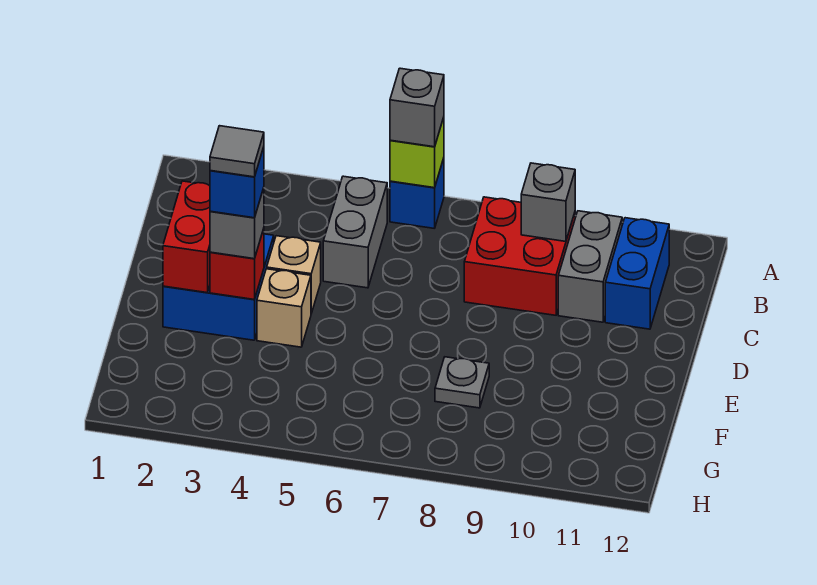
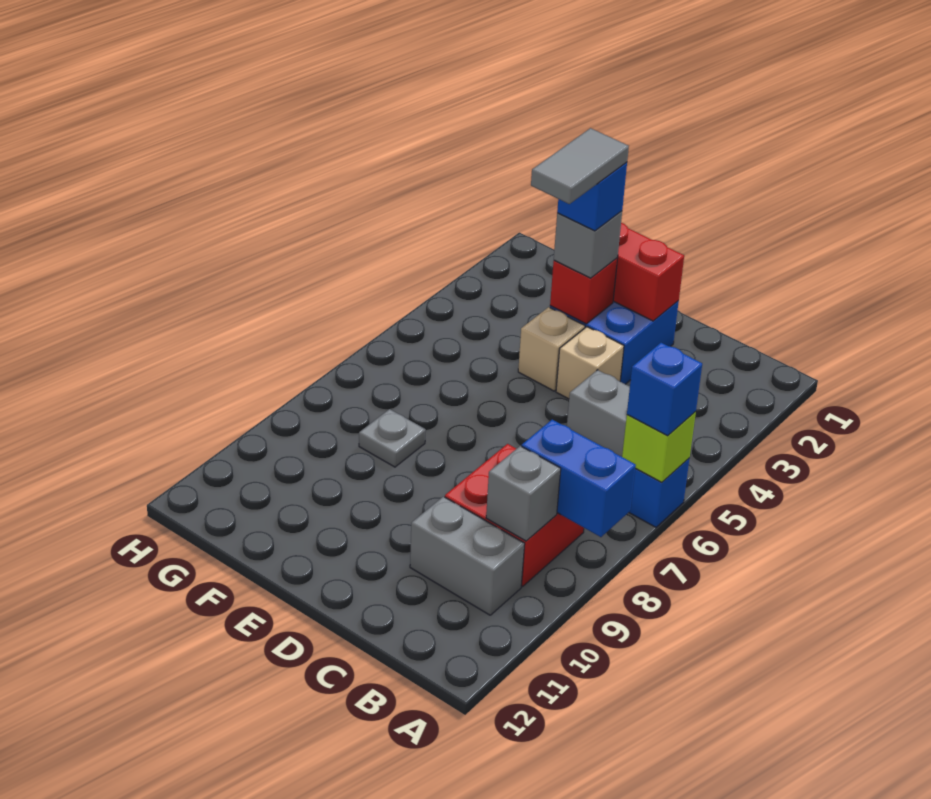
grey brick A6 level 3 -> blue brick A6 level 3
blue brick B11:C11 level 1 -> blue brick A8:B8 level 2
grey tile E3 level 5 -> grey tile E3:E4 level 5

